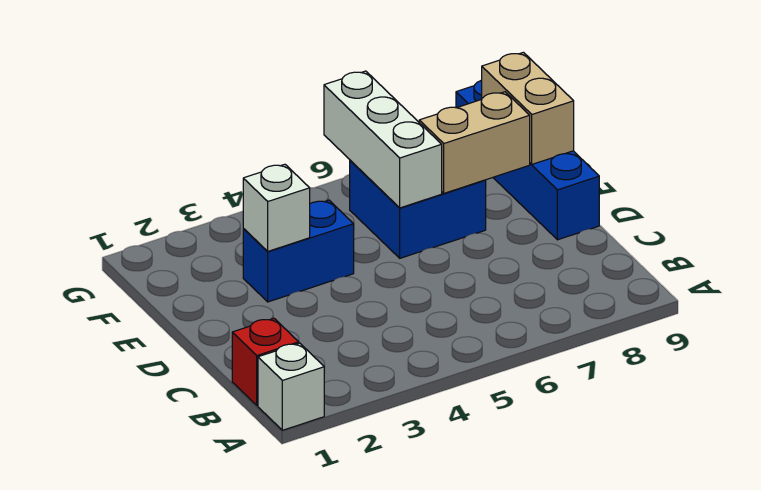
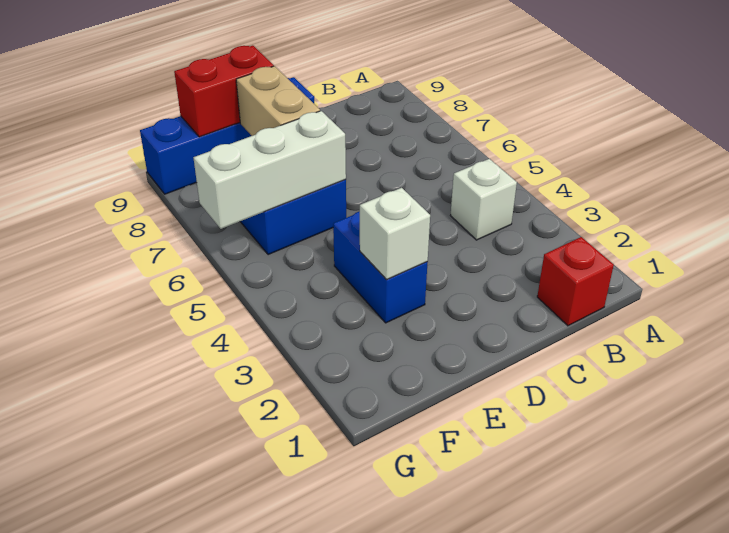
white brick A1 level 1 -> white brick B4 level 1
tan brick E9:F9 level 2 -> red brick E9:F9 level 2

